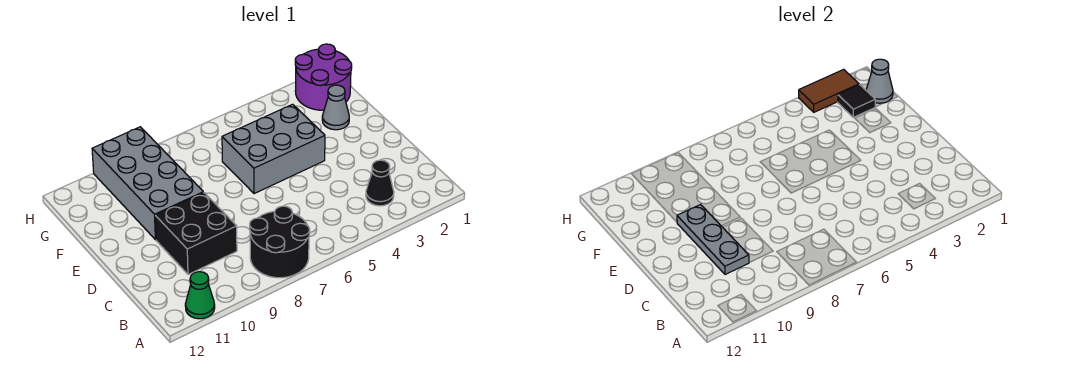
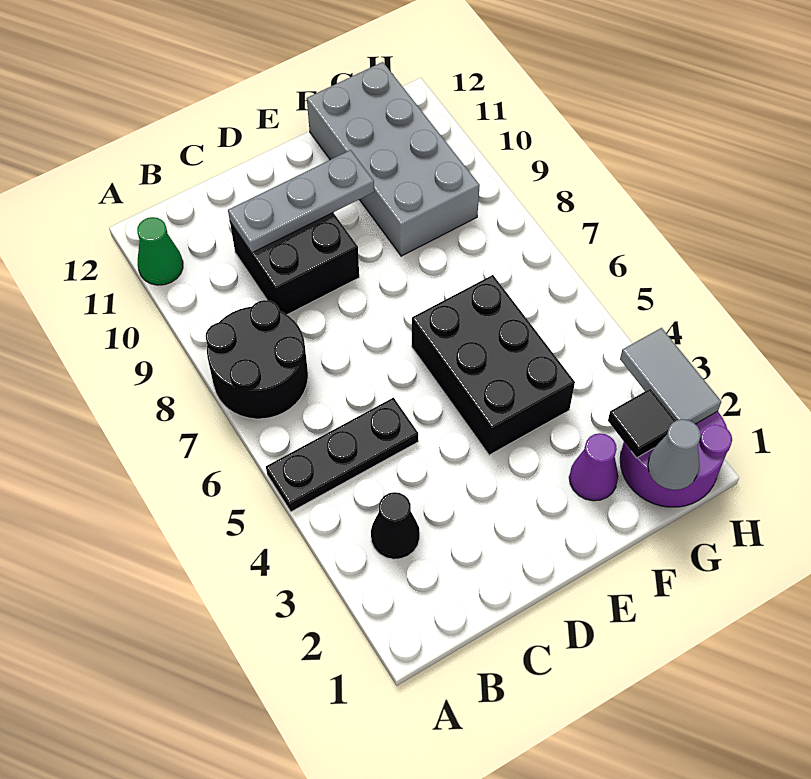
none -> black plate A5:C5 level 1
grey brick E4:F6 level 1 -> black brick E4:F6 level 1
grey brick E9:H10 level 1 -> grey brick F9:G12 level 1
grey cone F2 level 1 -> purple cone F2 level 1
brown tile H2:H3 level 2 -> grey tile H2:H3 level 2

